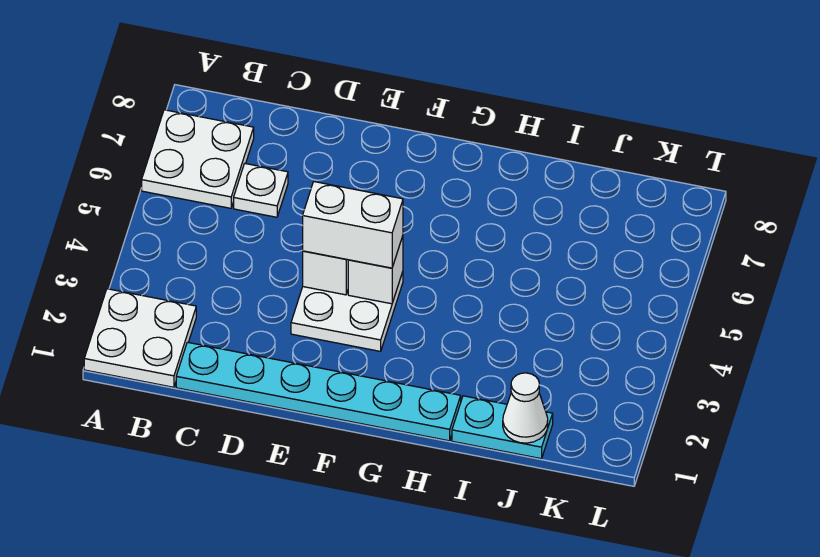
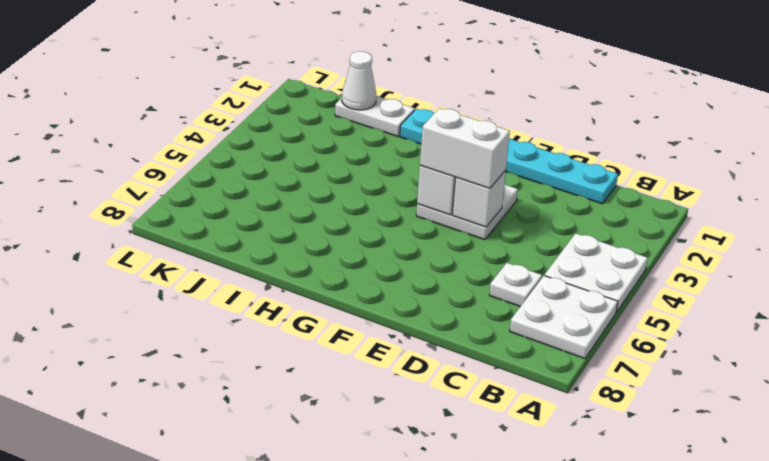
white plate A1:B2 level 1 -> white plate A4:B5 level 1
cyan plate I1:J1 level 1 -> white plate I1:J1 level 1

